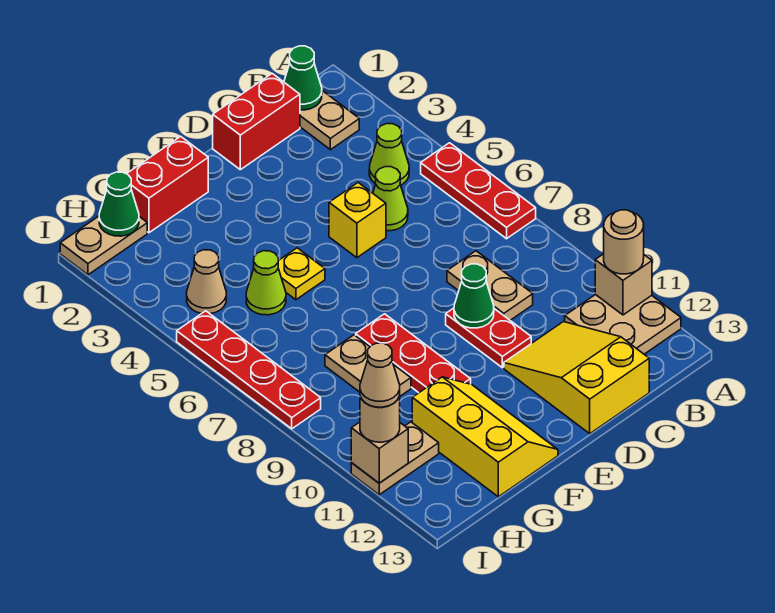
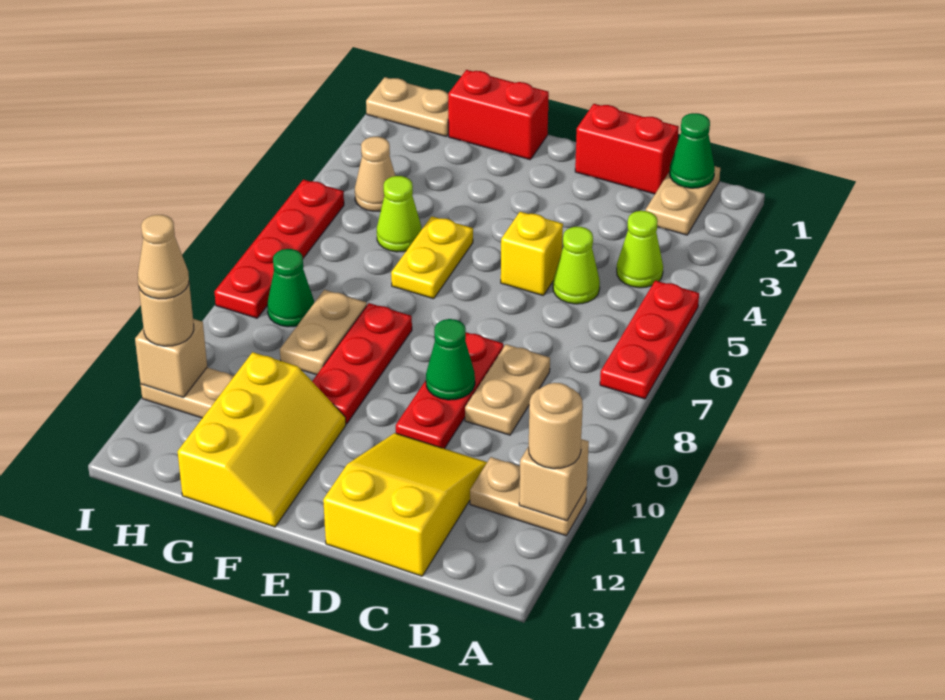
tan plate A11:B12 level 1 -> tan plate A11:B11 level 1
red plate D9:D10 level 1 -> red plate D8:D10 level 1
yellow plate F5 level 1 -> yellow plate F5:F6 level 1
green cone H1 level 2 -> green cone H8 level 1

